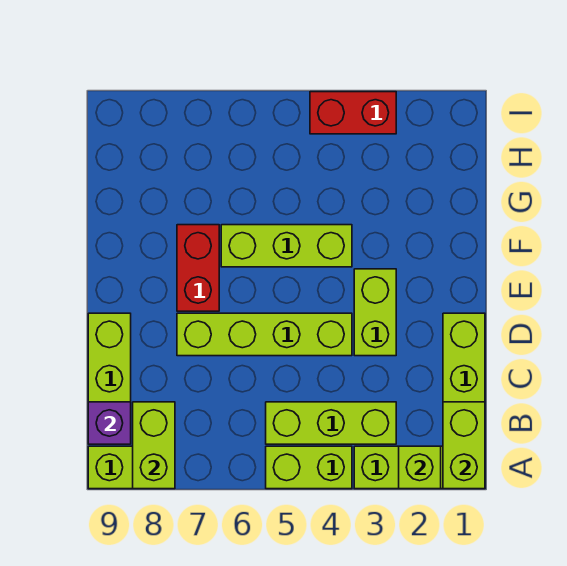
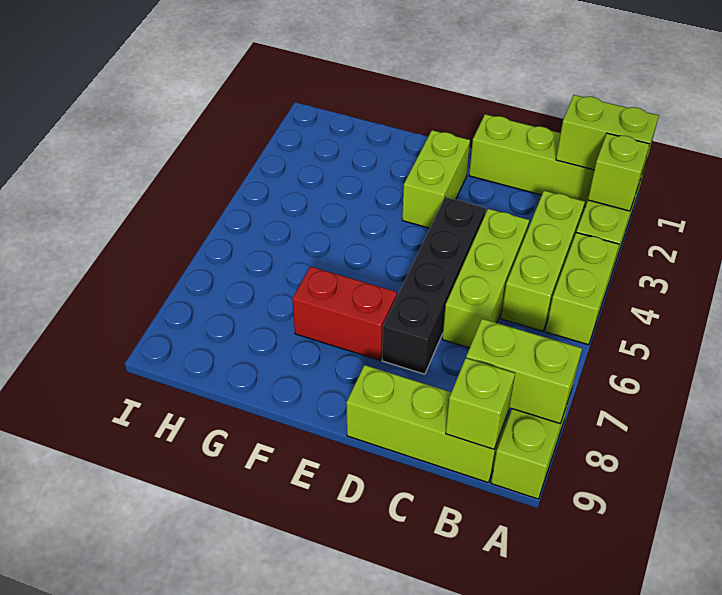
purple brick B9 level 2 -> lime brick B9 level 2
lime brick D3:E3 level 1 -> lime brick E2:E3 level 1
lime brick D4:D7 level 1 -> black brick D4:D7 level 1
lime brick F4:F6 level 1 -> lime brick C4:C6 level 1
red brick I3:I4 level 1 -> none

